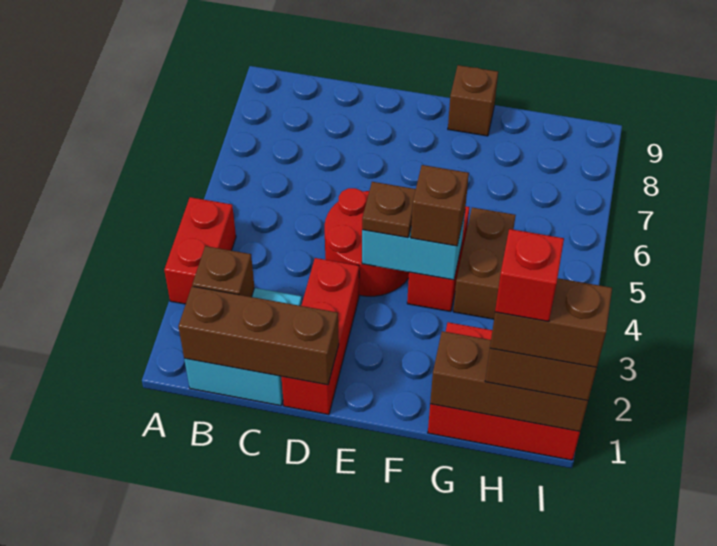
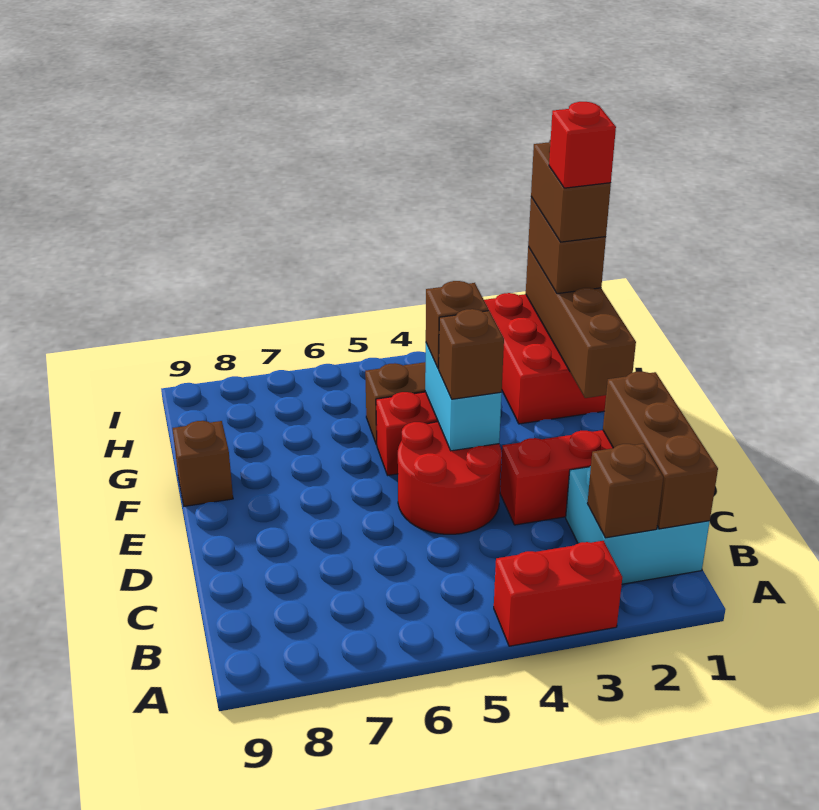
brown plate E4 level 3 -> brown brick E4 level 3
brown brick G1:I1 level 2 -> brown brick F1:I1 level 2

